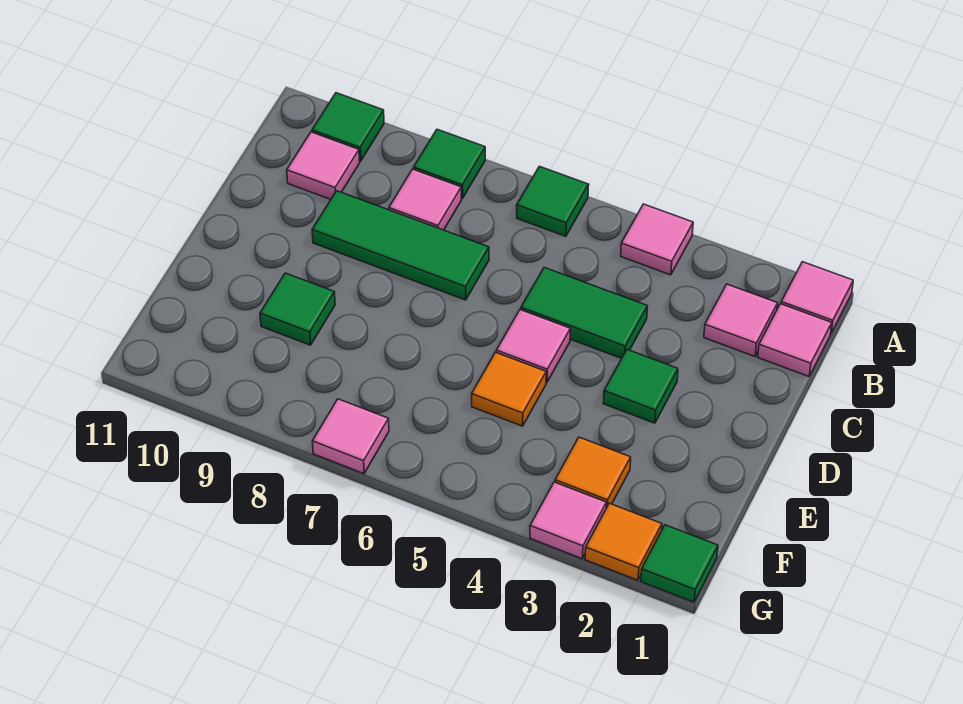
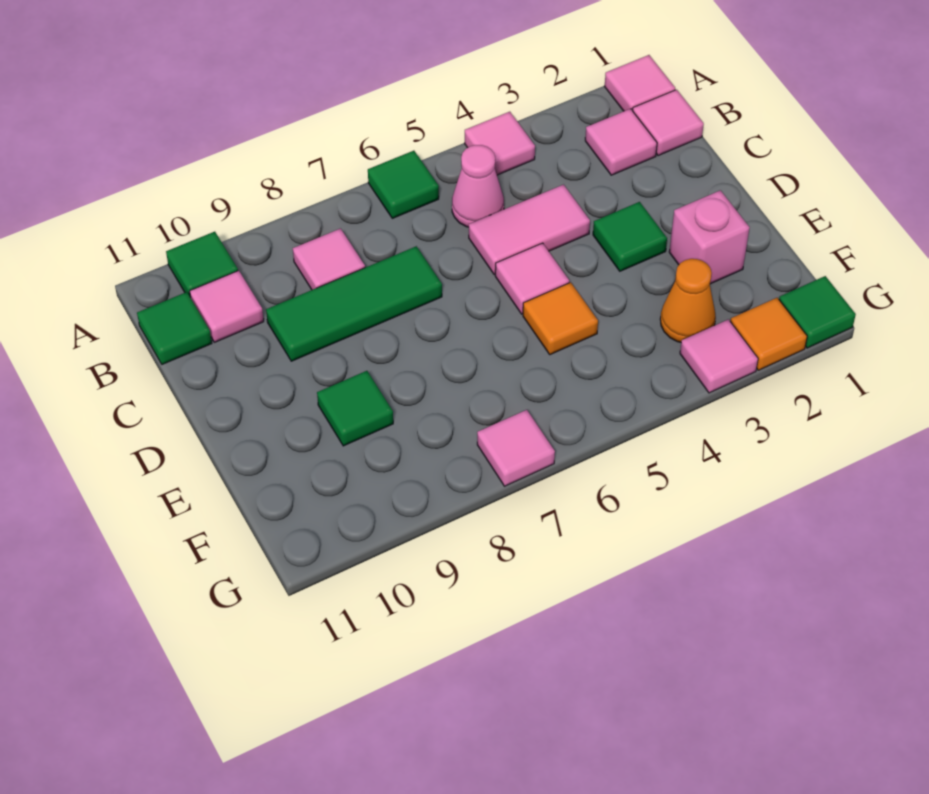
green tile A8 level 1 -> green tile B11 level 1
none -> pink cone B5 level 1
green tile C4:C5 level 1 -> pink tile C4:C5 level 1
none -> pink brick E2 level 1
orange tile F3 level 1 -> orange cone F3 level 1

